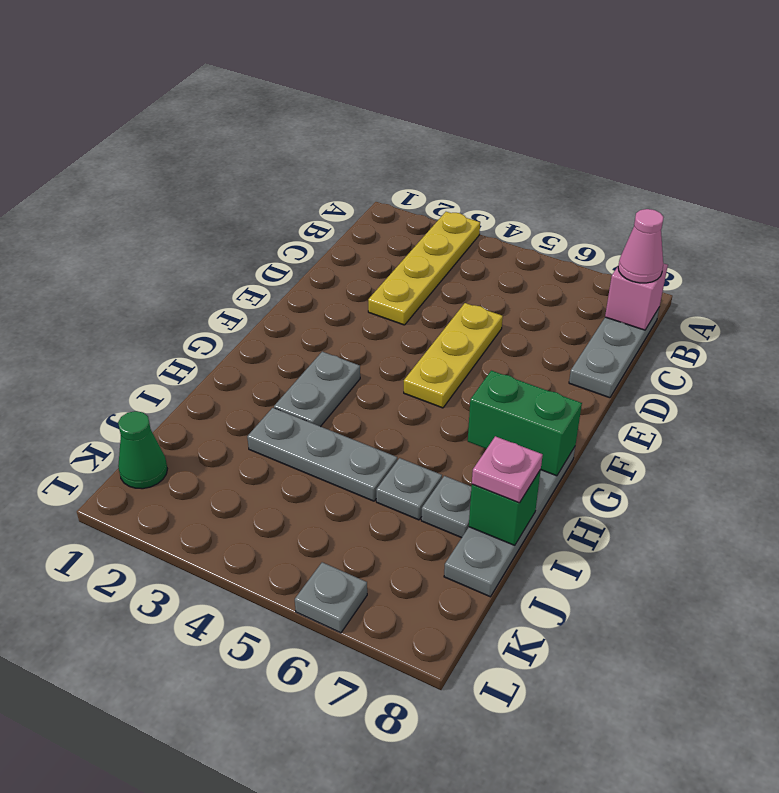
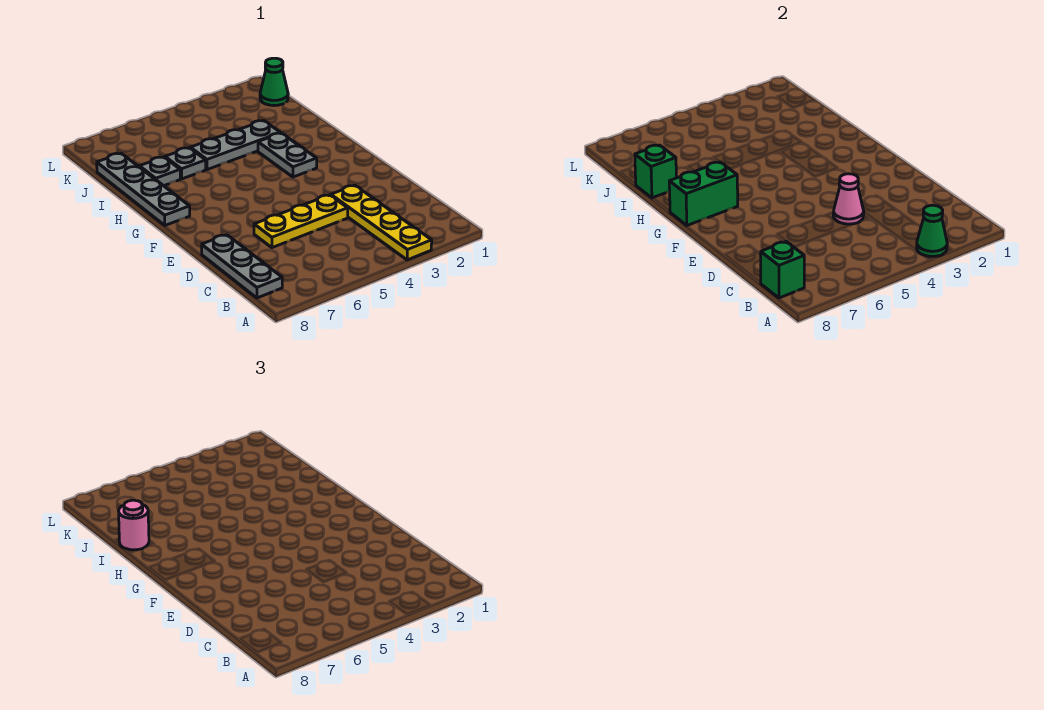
none -> green cone A3 level 2
pink brick B8 level 2 -> green brick B8 level 2
pink cone B8 level 3 -> pink cone D4 level 2
yellow plate D5:F5 level 1 -> yellow plate D4:D6 level 1
pink plate I8 level 3 -> pink round brick I8 level 3
grey plate L6 level 1 -> none

